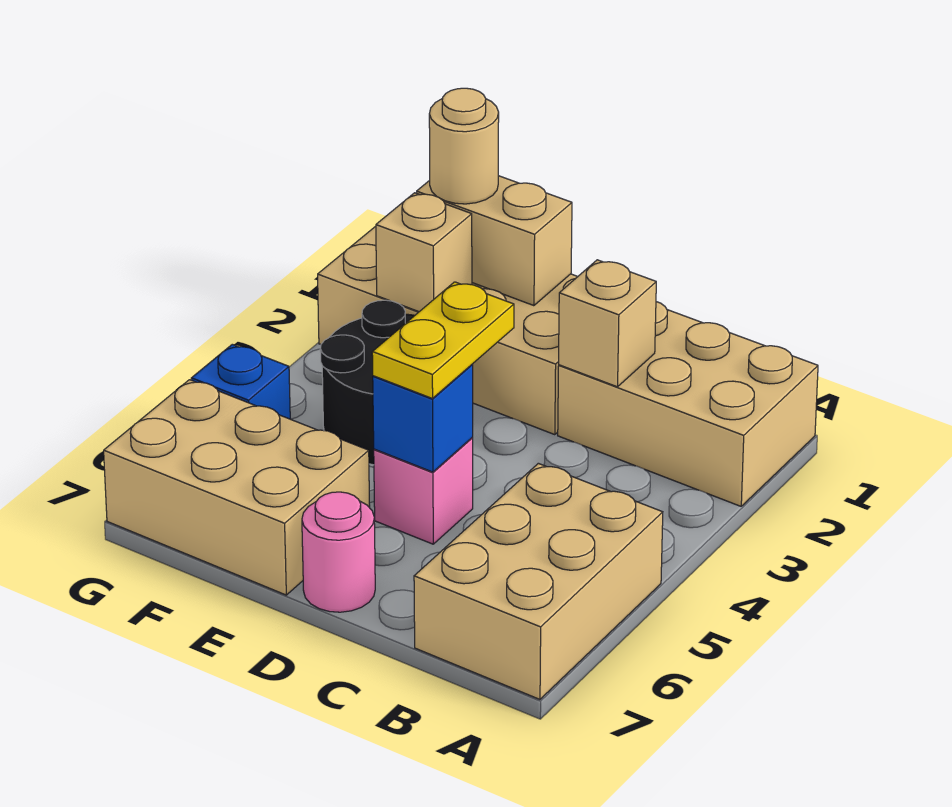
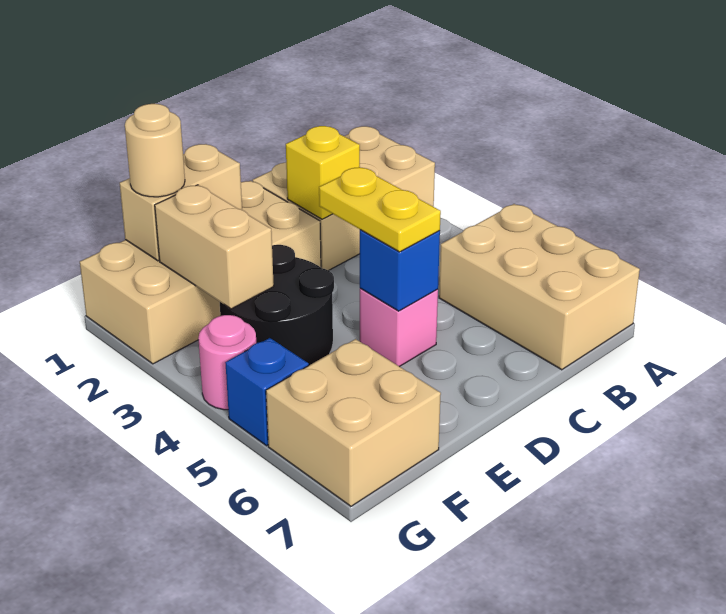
tan brick C2 level 2 -> yellow brick C2 level 2
pink round brick D7 level 1 -> pink round brick G4 level 1
tan brick E6:G7 level 1 -> tan brick F6:G7 level 1
tan brick F2 level 2 -> tan brick F2:F3 level 2

